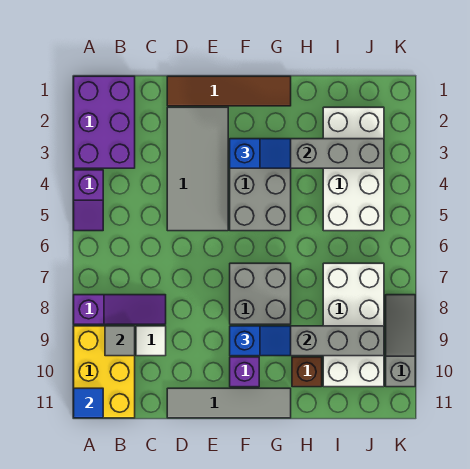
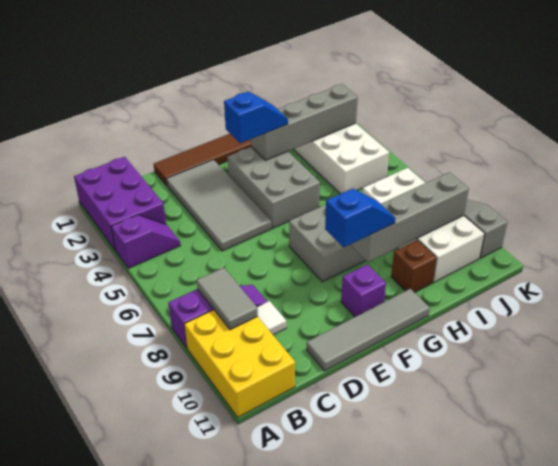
purple slope A4:A5 level 1 top 4 -> purple slope A4:B4 level 1 top A
blue tile A11 level 2 -> none
grey tile B9 level 2 -> grey tile B8:B9 level 2

